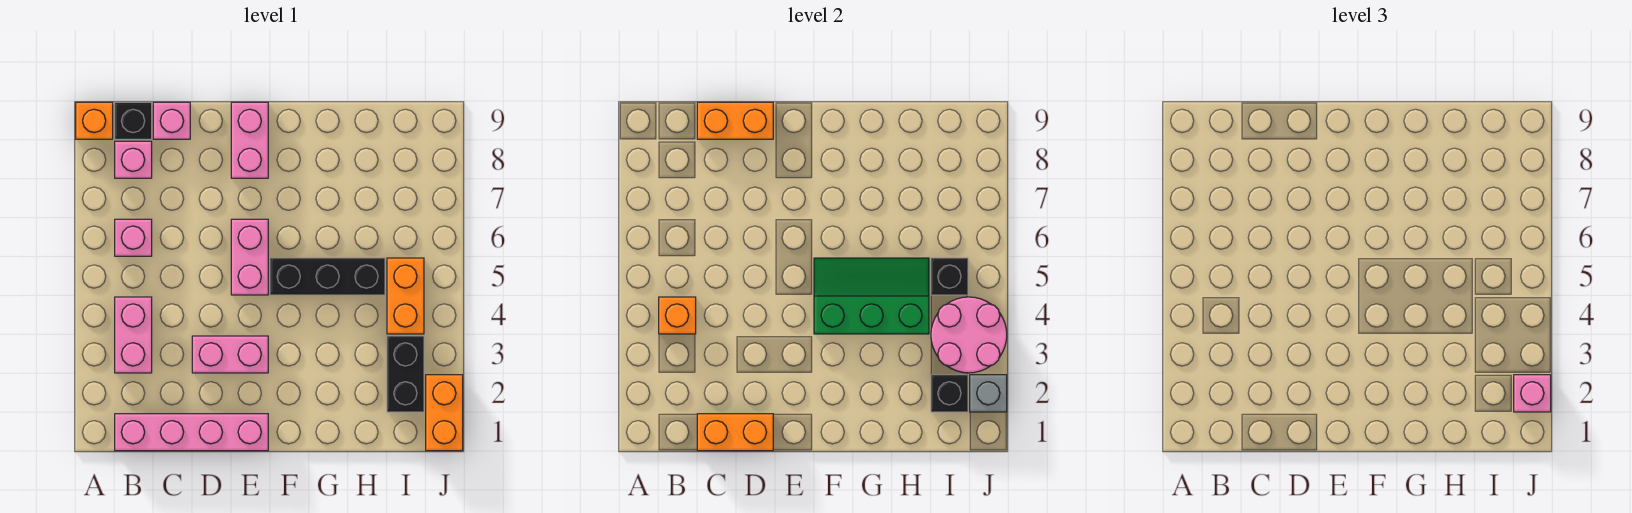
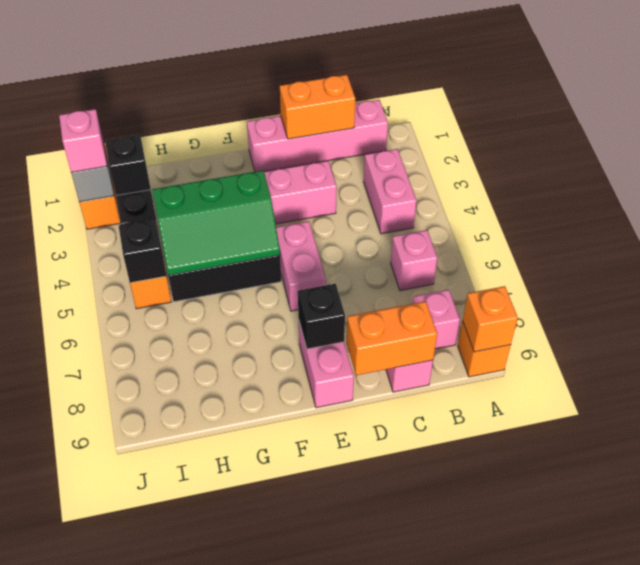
orange brick B4 level 2 -> orange brick A9 level 2
black brick B9 level 1 -> black brick E8 level 2
pink round brick I3:J4 level 2 -> none

